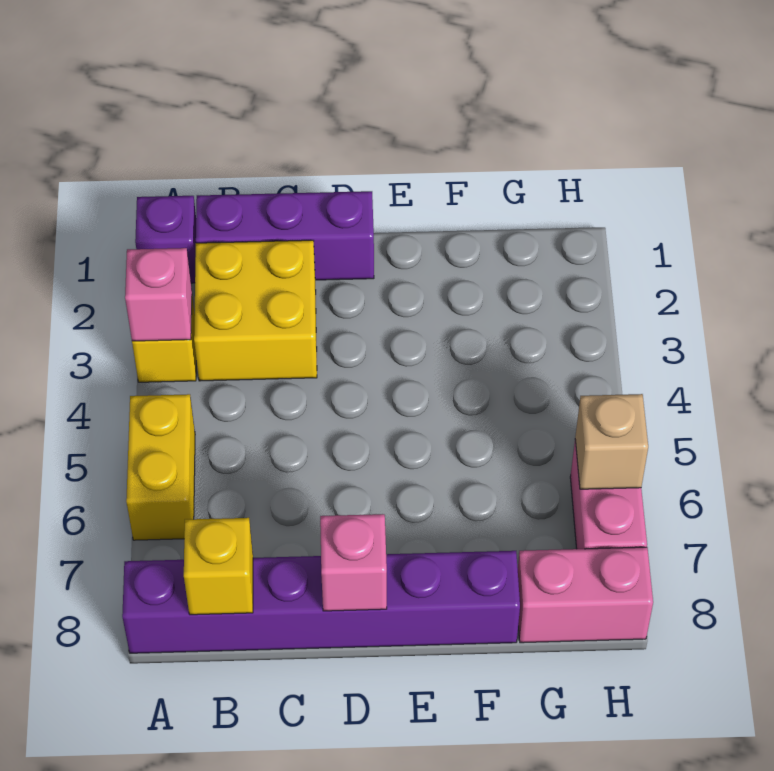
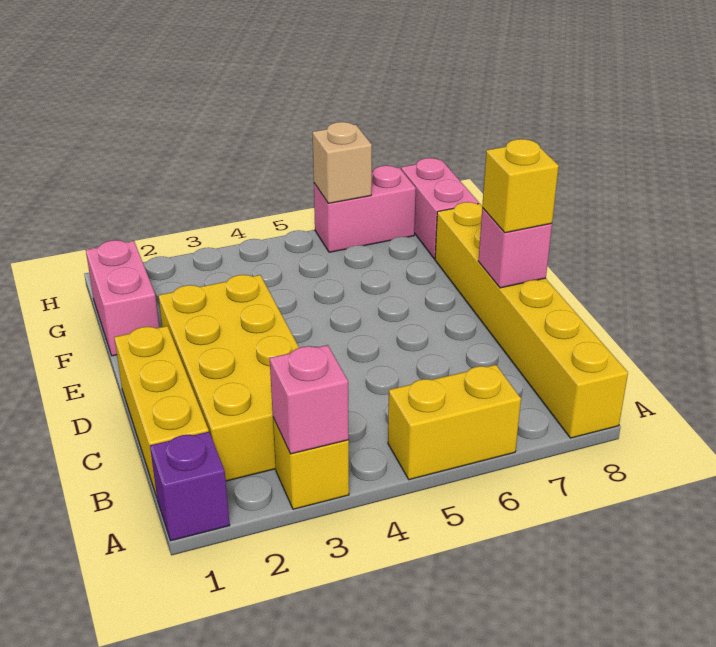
purple brick A8:F8 level 1 -> yellow brick A8:F8 level 1
purple brick B1:D1 level 1 -> yellow brick B1:D1 level 1
yellow brick B2:C3 level 1 -> yellow brick B2:E3 level 1
yellow brick B8 level 2 -> yellow brick D8 level 3
none -> pink brick F1:G1 level 1

